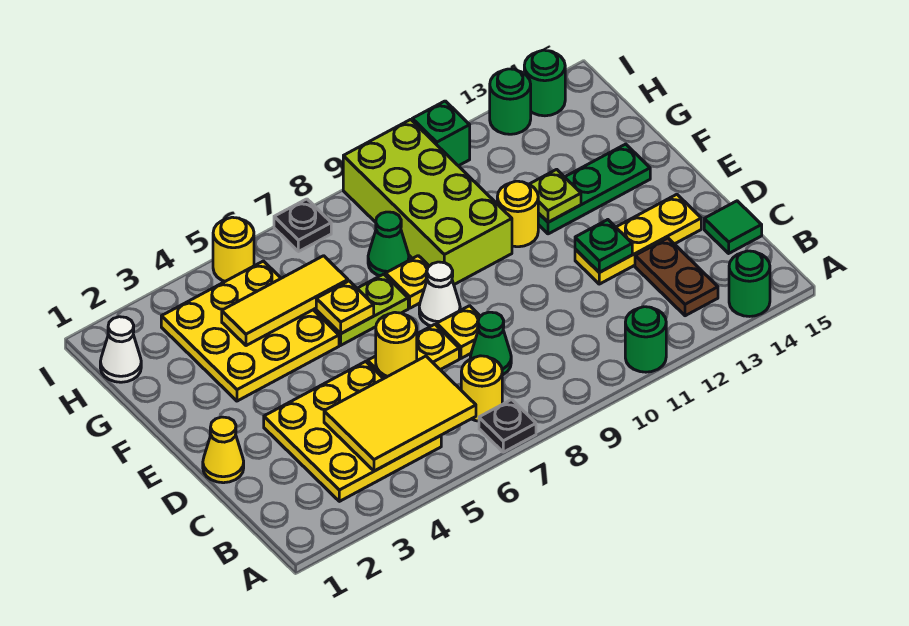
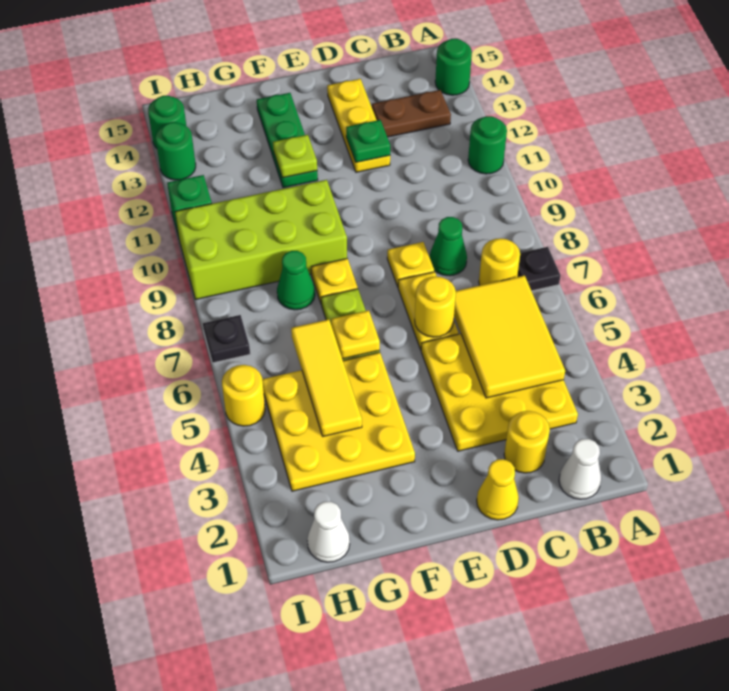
green tile C15 level 1 -> none
white cone E8 level 1 -> white cone B1 level 1
yellow round brick F11 level 1 -> yellow round brick C2 level 1

